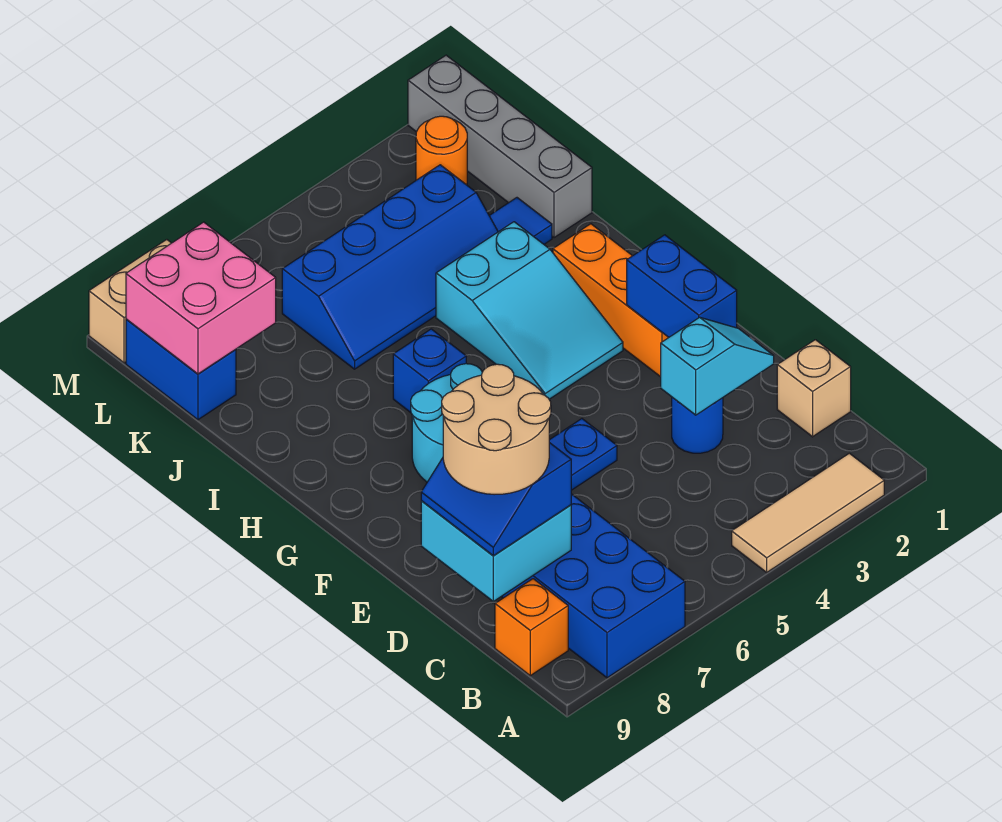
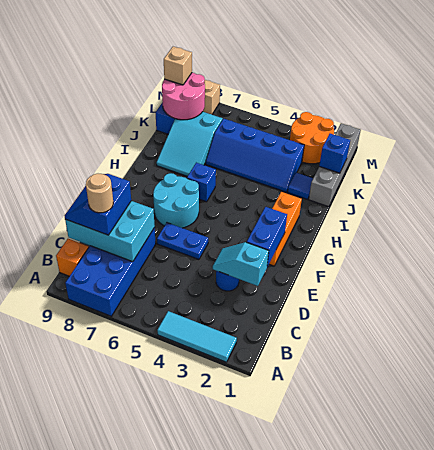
tan tile A2:A4 level 1 -> cyan tile A2:A4 level 1
tan brick C1 level 1 -> tan brick L9 level 3
cyan brick C8:D9 level 2 -> cyan brick C7:D9 level 2
tan round brick C8:D9 level 4 -> tan round brick C8 level 4
cyan slope D2:D3 level 2 top 3 -> cyan slope D2:D3 level 2 top 2
cyan slope G3:I4 level 1 top I -> cyan slope I7:K8 level 1 top K
none -> blue brick K1 level 2
pink brick K8:L9 level 2 -> pink round brick K8:L9 level 2
orange round brick L2 level 1 -> orange round brick L2:M3 level 1

